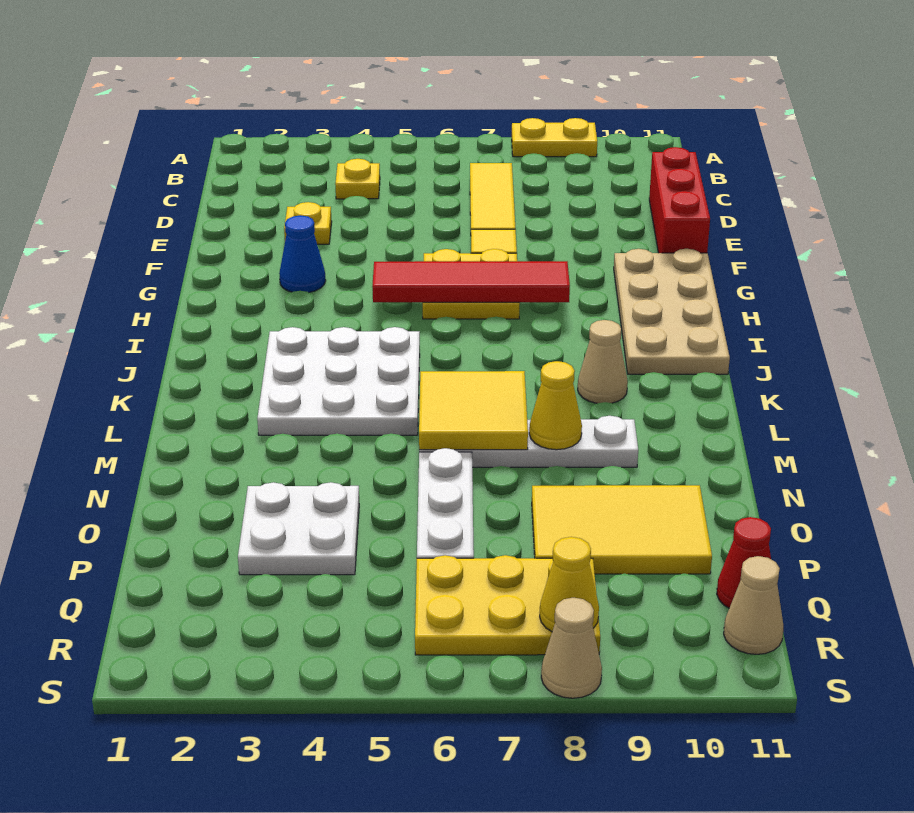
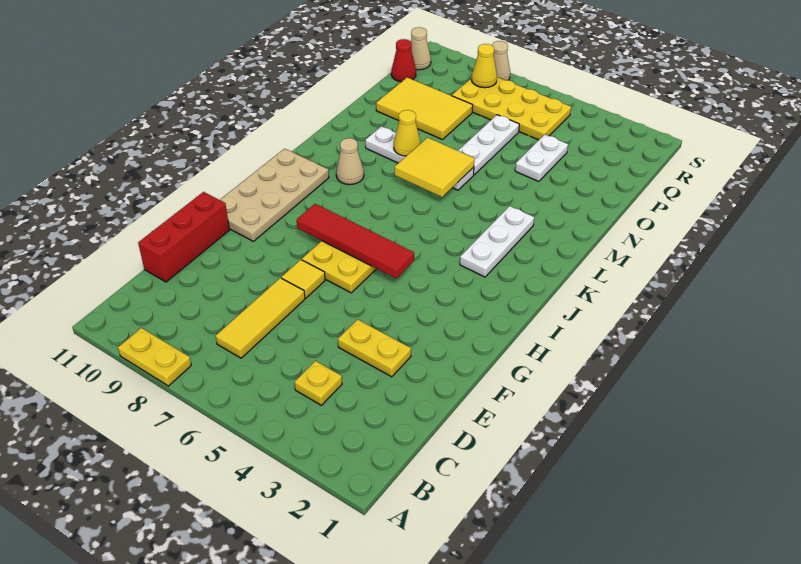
yellow plate E3 level 1 -> yellow plate E3:E4 level 1
blue cone G3 level 1 -> none
white plate J3:L5 level 1 -> white plate J3:L3 level 1
white plate O3:P4 level 1 -> white plate O4:P4 level 1
yellow plate Q6:R8 level 1 -> yellow plate Q5:R8 level 1

